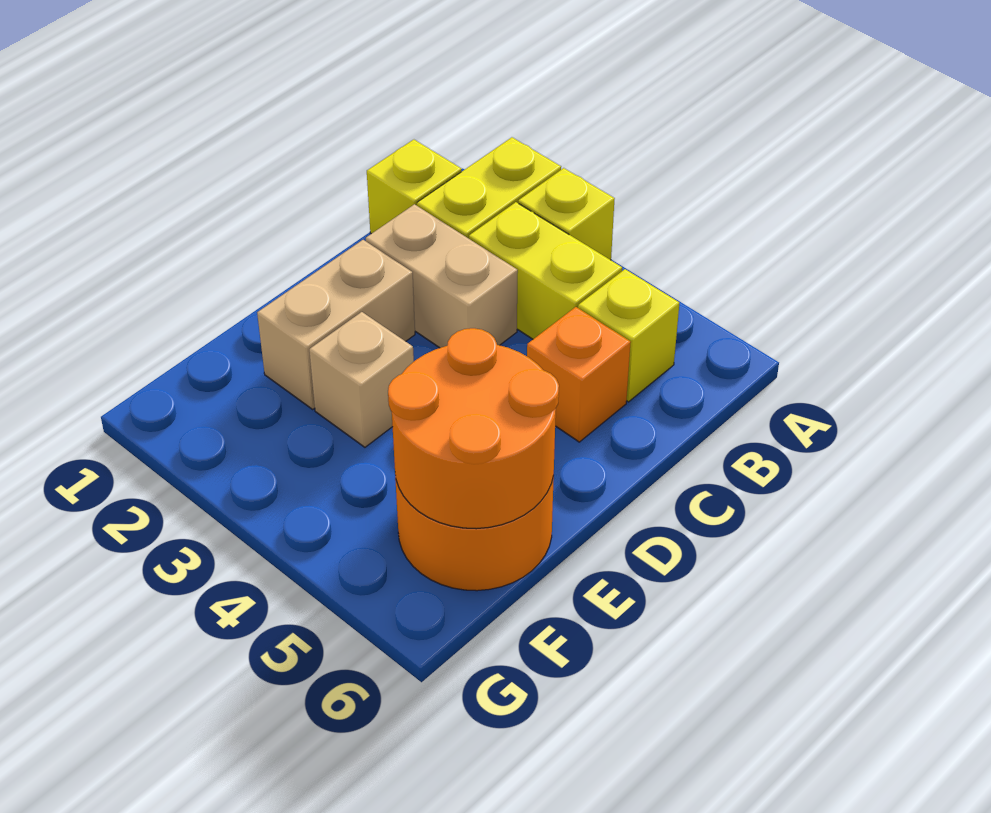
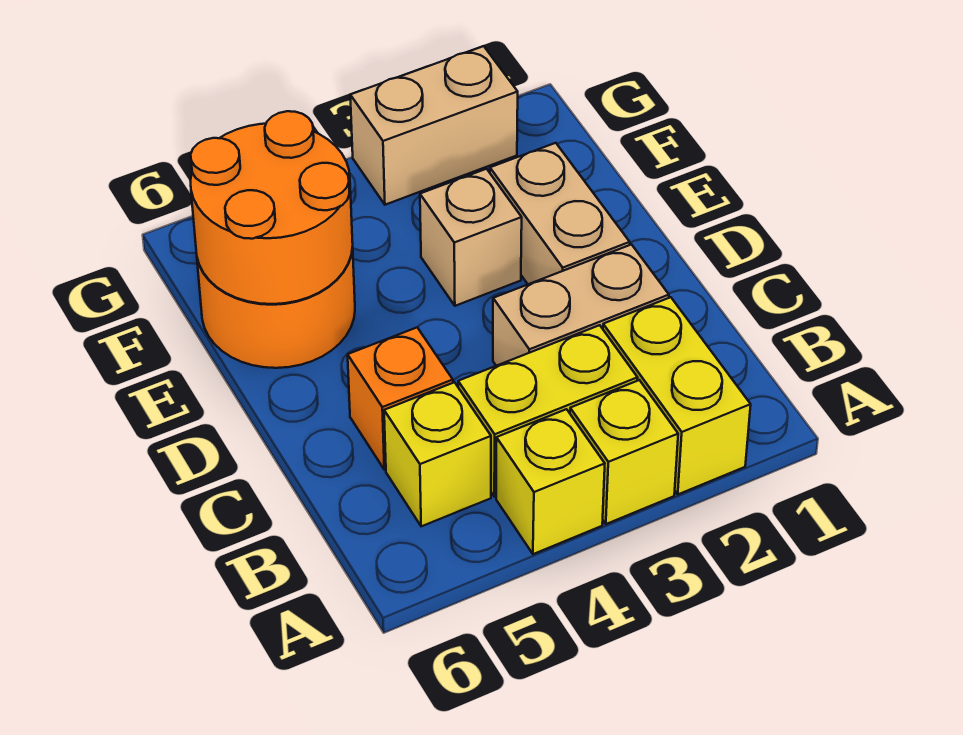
yellow brick B1 level 1 -> yellow brick A4 level 1
none -> tan brick G2:G3 level 1

